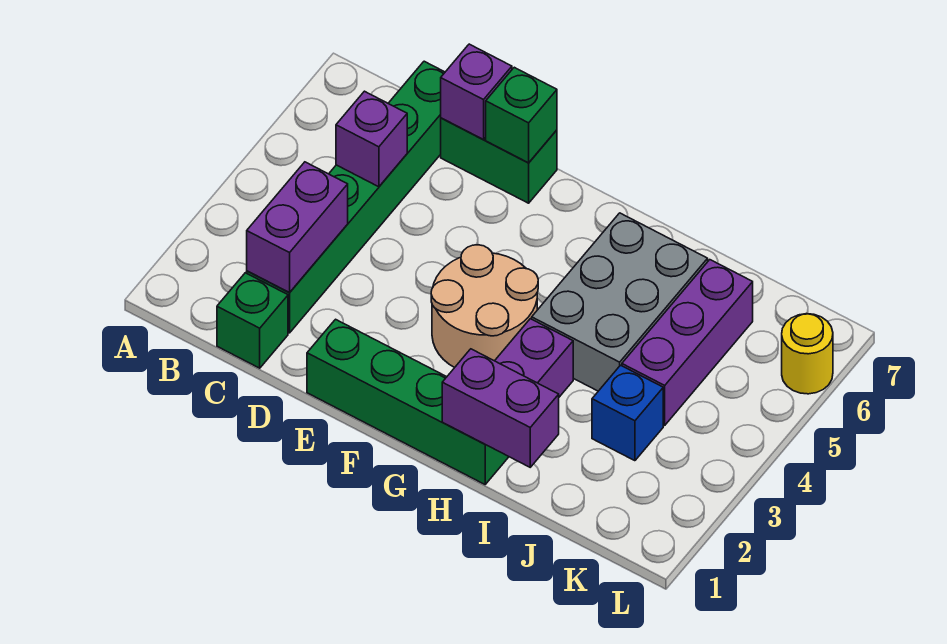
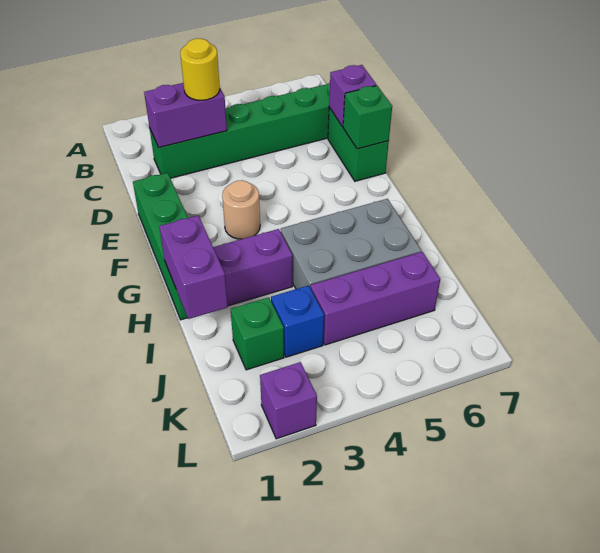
green brick C1 level 1 -> green brick J2 level 1
purple brick C5 level 2 -> purple brick L2 level 1
tan round brick F3:G4 level 1 -> tan round brick F3 level 1
yellow round brick L6 level 1 -> yellow round brick C3 level 3

